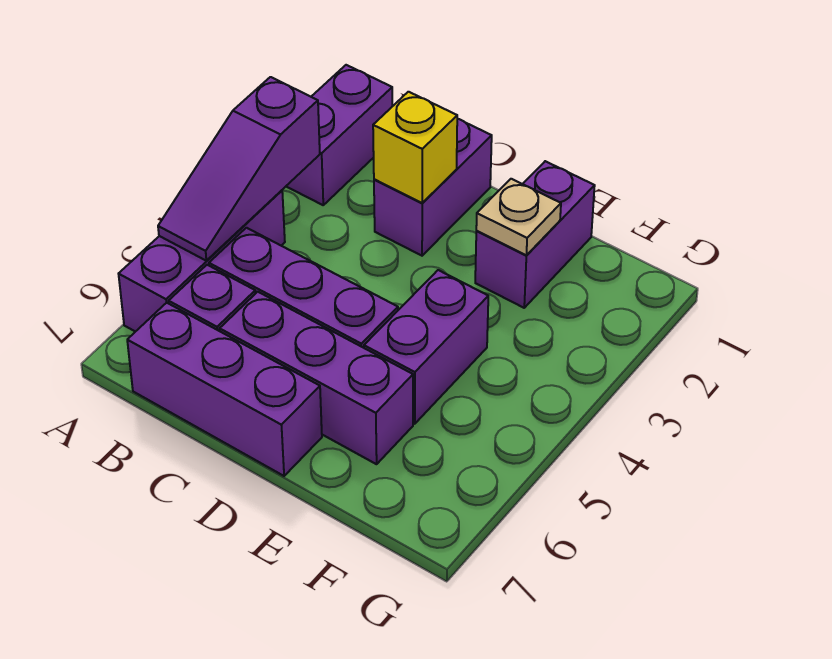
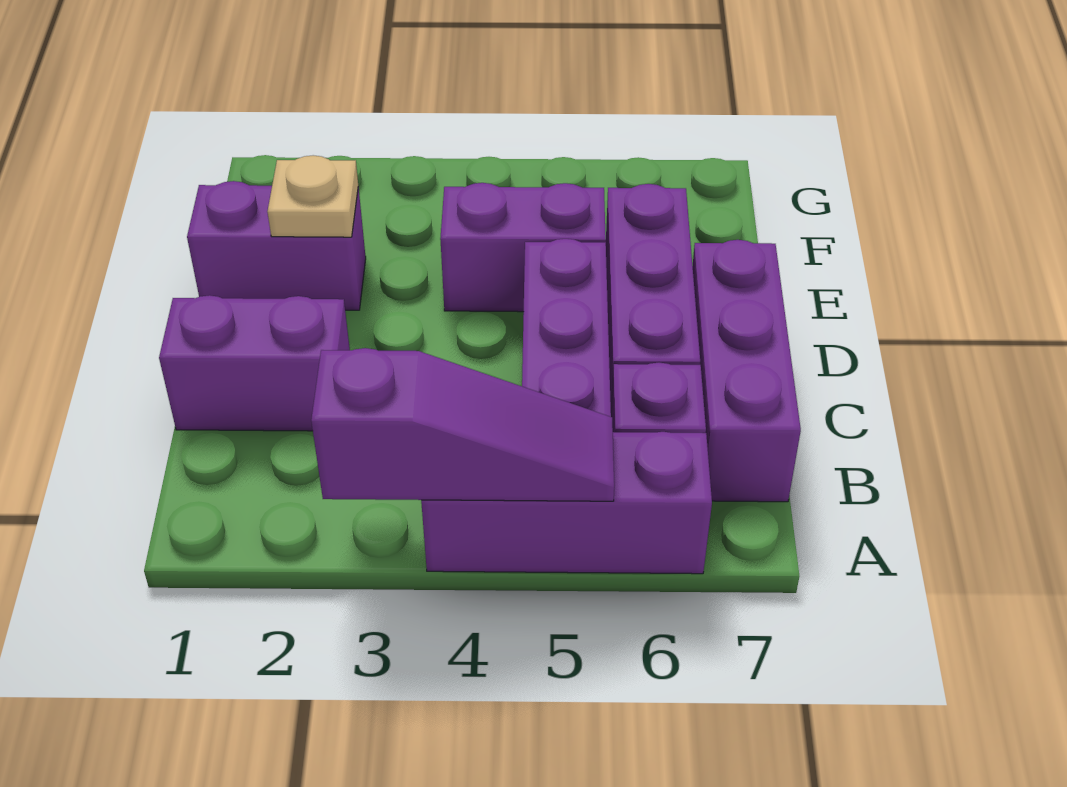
purple brick A1:A2 level 1 -> none
yellow brick C2 level 2 -> none

